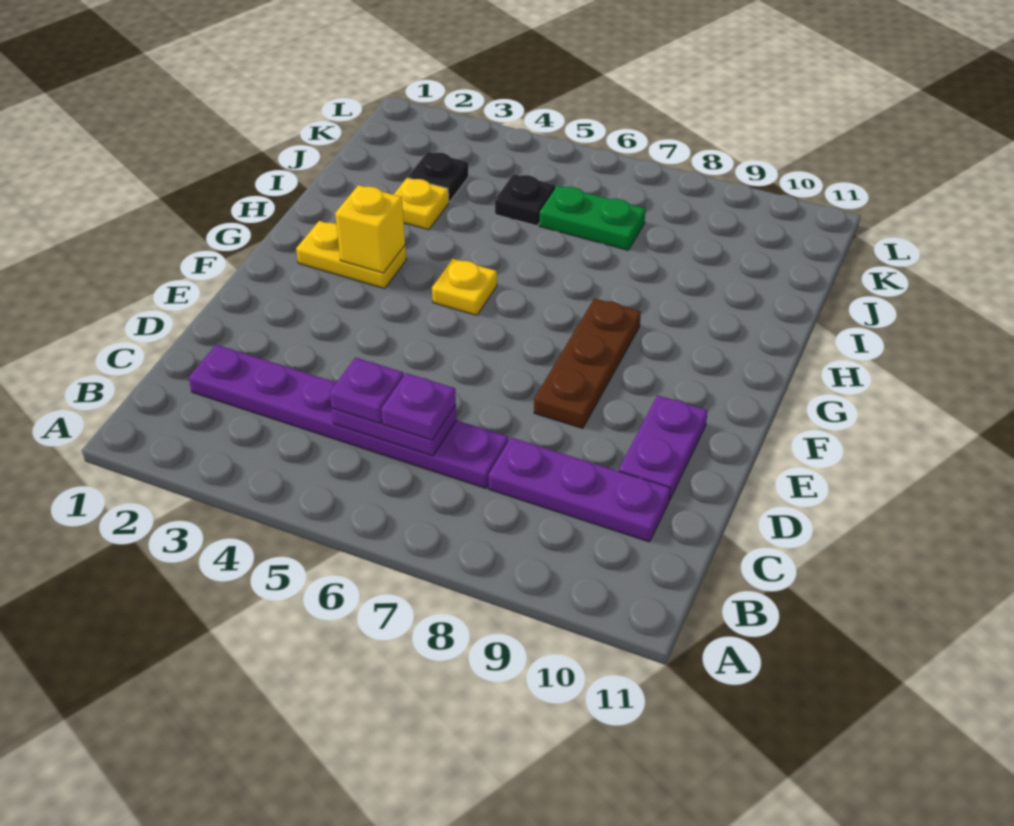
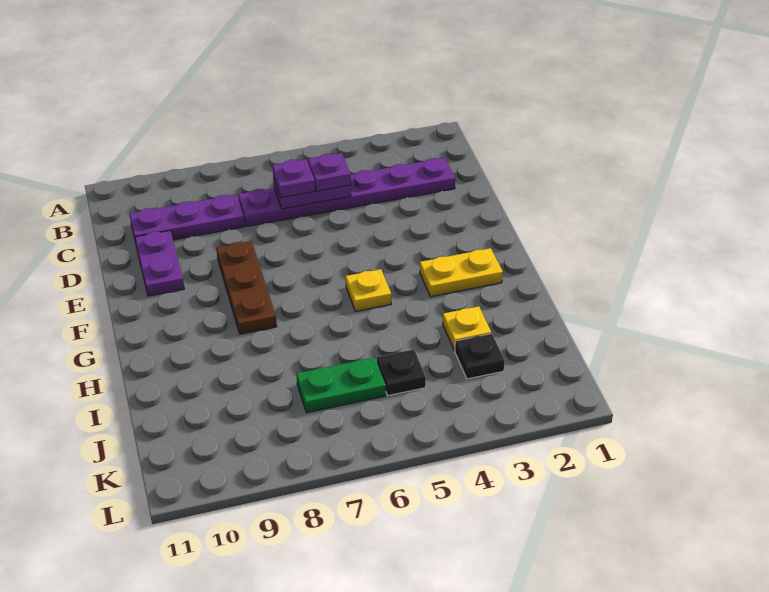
yellow brick G3 level 2 -> none

